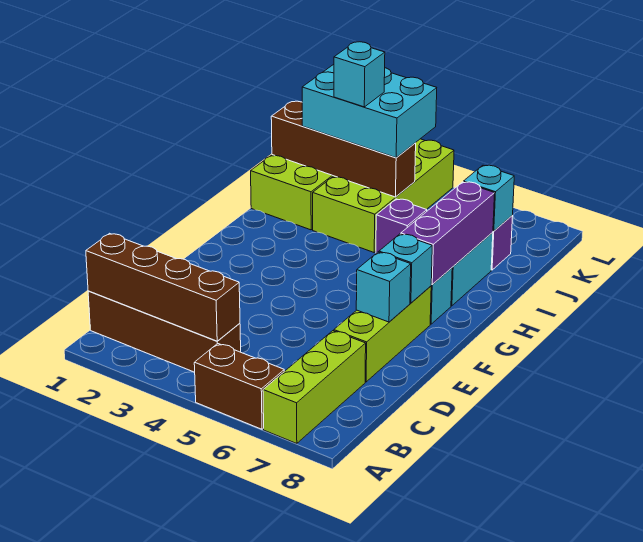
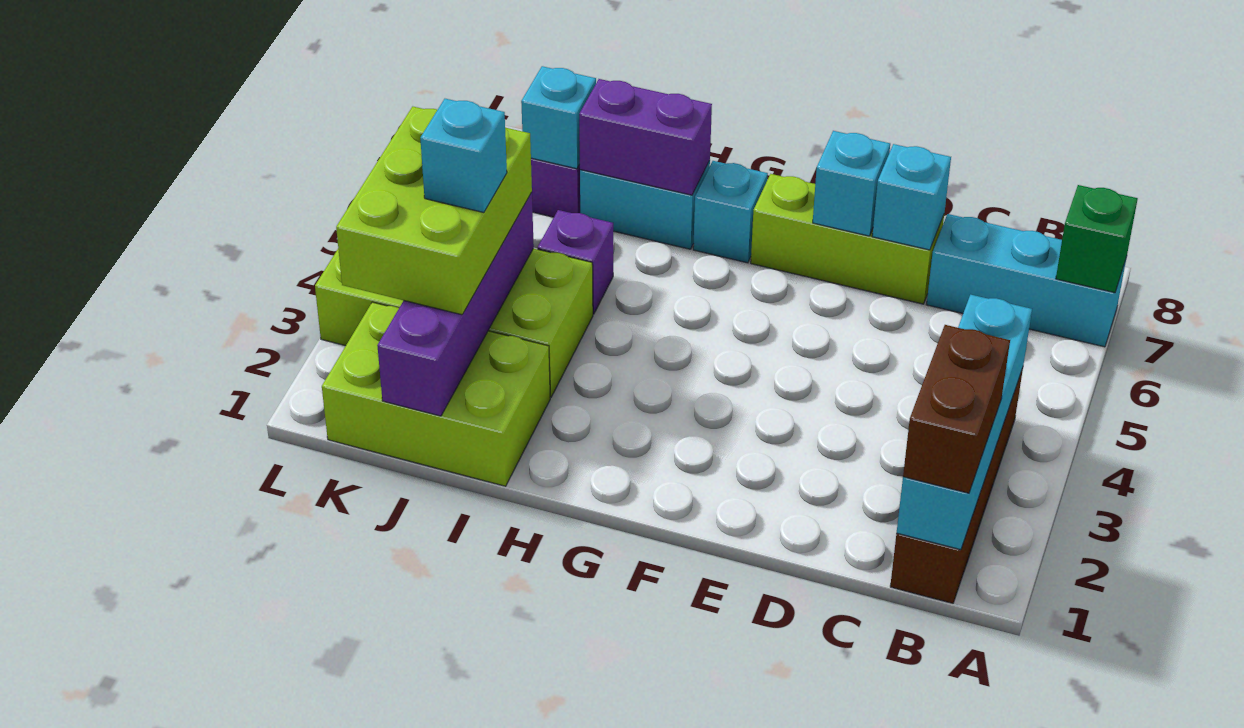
brown brick A5:A6 level 1 -> brown brick B1:B2 level 3
lime brick A7:C7 level 1 -> cyan brick A7:C7 level 1
none -> green brick A7 level 2
brown brick B1:B4 level 2 -> cyan brick B1:B4 level 2
cyan brick F7 level 2 -> cyan brick D7 level 2
purple brick G7:I7 level 2 -> purple brick H7:I7 level 2
brown brick J1:J4 level 2 -> purple brick J1:J4 level 2
cyan brick J2:K4 level 3 -> lime brick J2:K4 level 3

